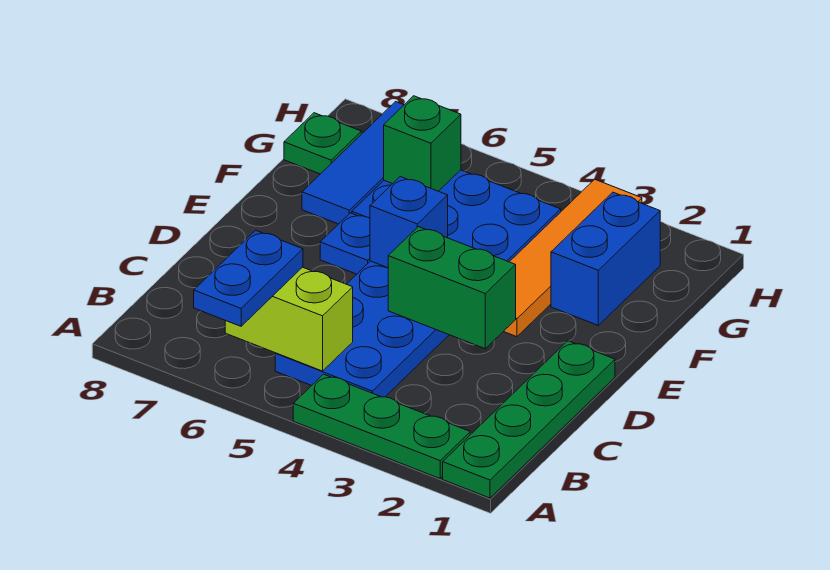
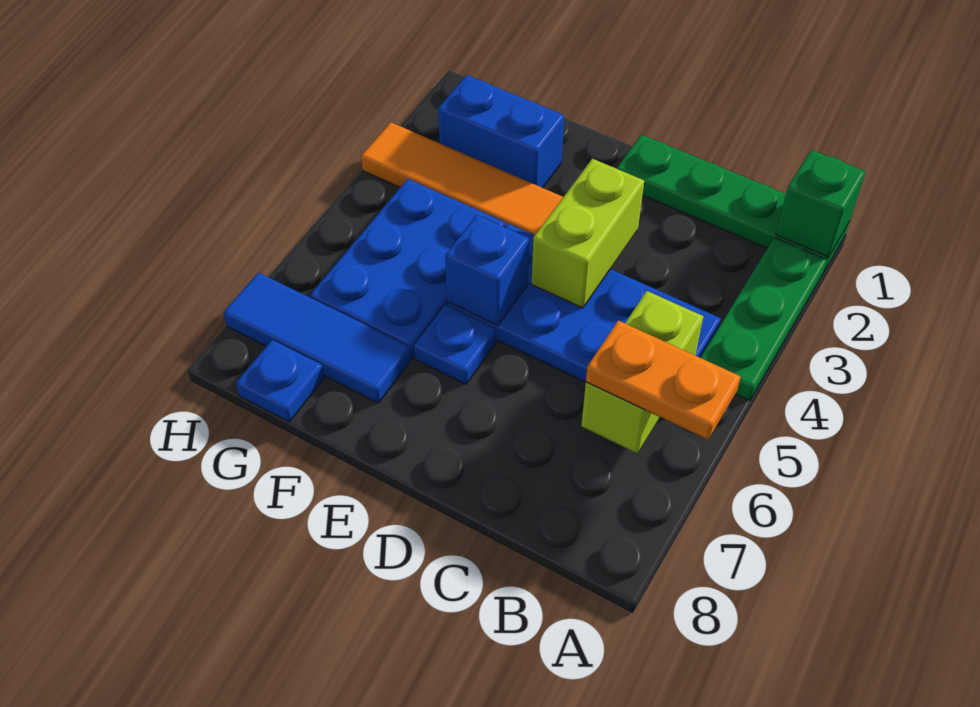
blue plate A6:B6 level 3 -> orange plate A6:B6 level 3
green brick D3:D4 level 2 -> lime brick D3:D4 level 2
green brick G6 level 2 -> green brick A1 level 2
green plate G8 level 1 -> blue plate G8 level 1

